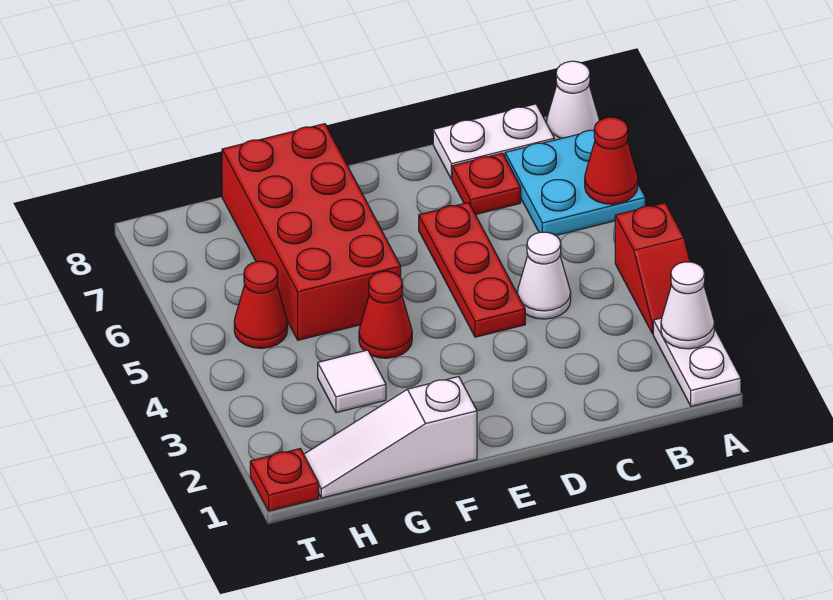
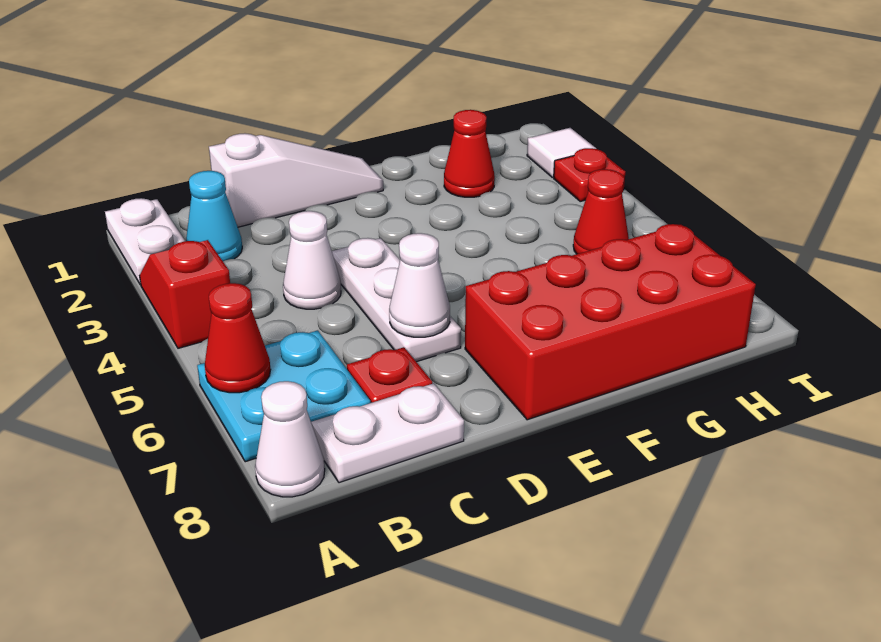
white cone A2 level 2 -> white cone D6 level 2
none -> cyan cone B2 level 1
red plate D4:D6 level 1 -> white plate D4:D6 level 1
white slope F1:H1 level 1 top F -> white slope C1:E1 level 1 top C
red cone F4 level 1 -> red cone G2 level 1
red brick F5:G8 level 1 -> red brick E7:H8 level 1
white tile G3 level 1 -> white tile I2 level 1
red plate I1 level 1 -> red plate I3 level 1

